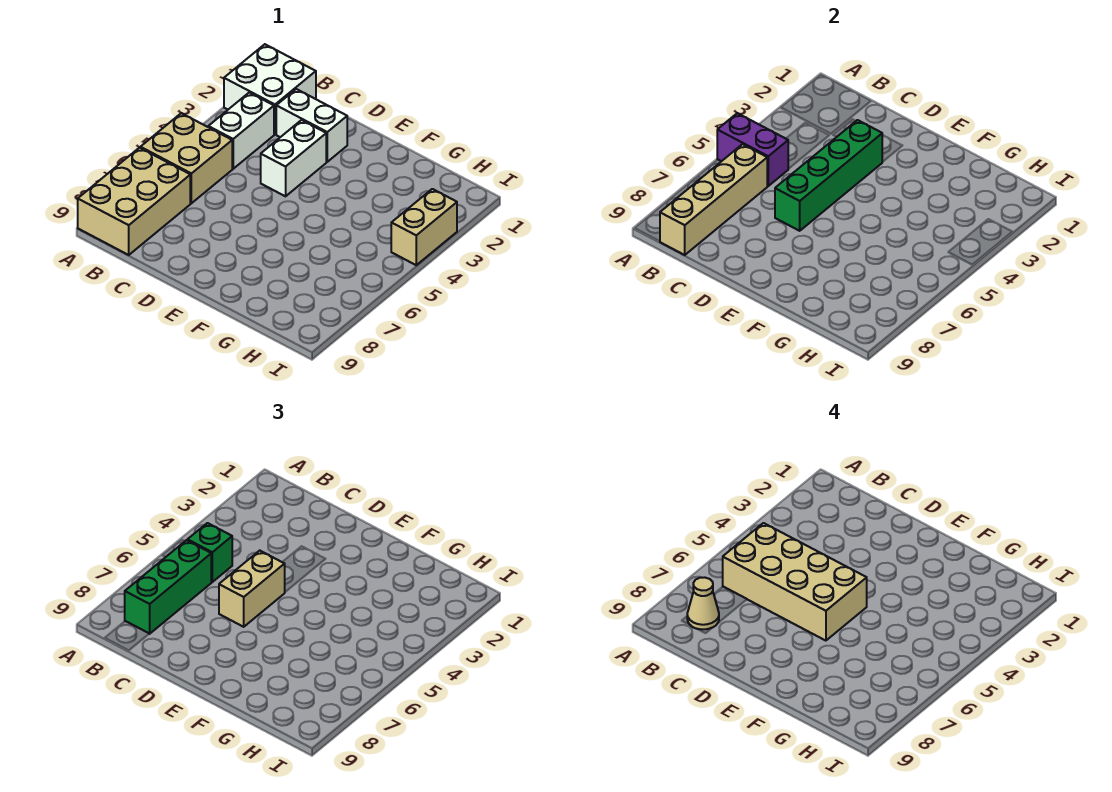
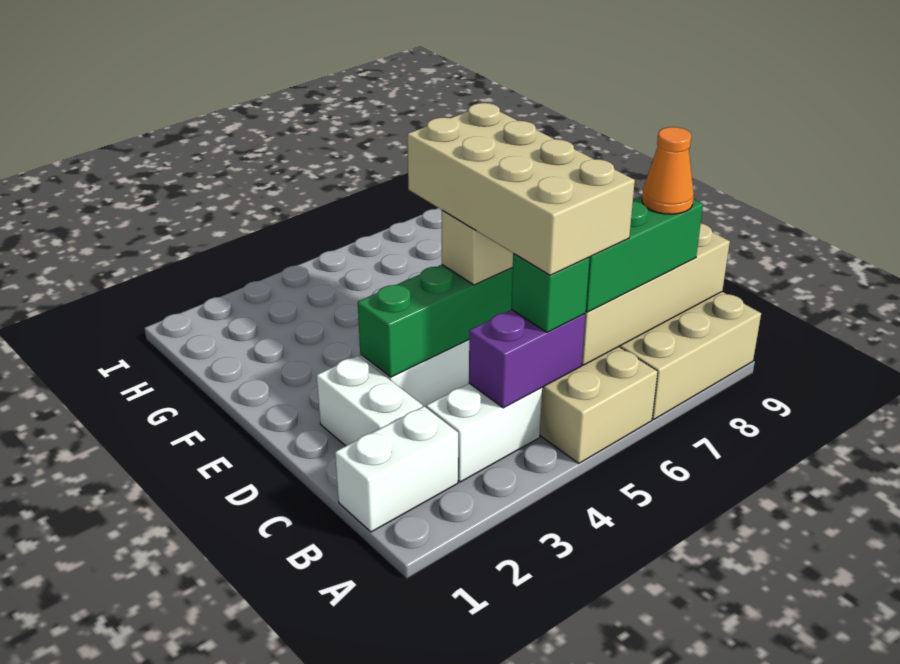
white brick A1:B2 level 1 -> white brick B1:B2 level 1
purple brick A5:B5 level 2 -> purple brick B4:B5 level 2
tan cone B8 level 4 -> orange cone B8 level 4
tan brick I3:I4 level 1 -> none

